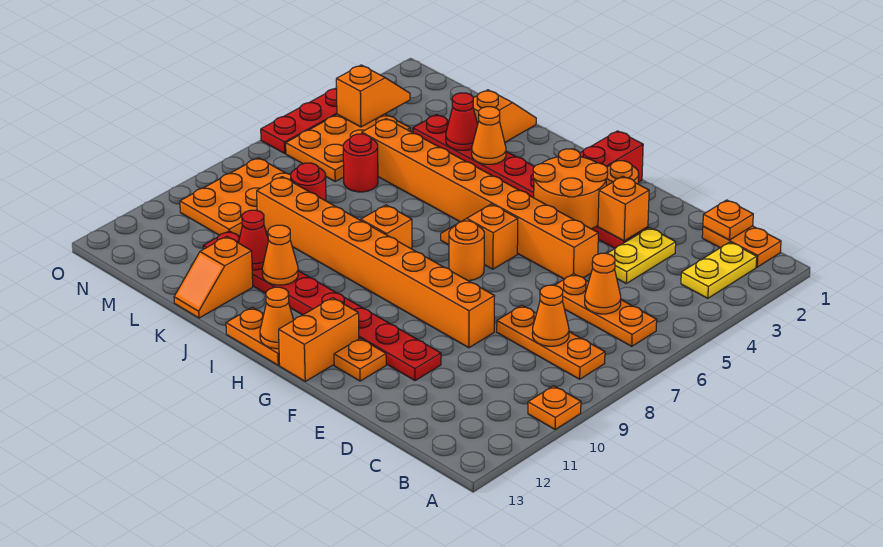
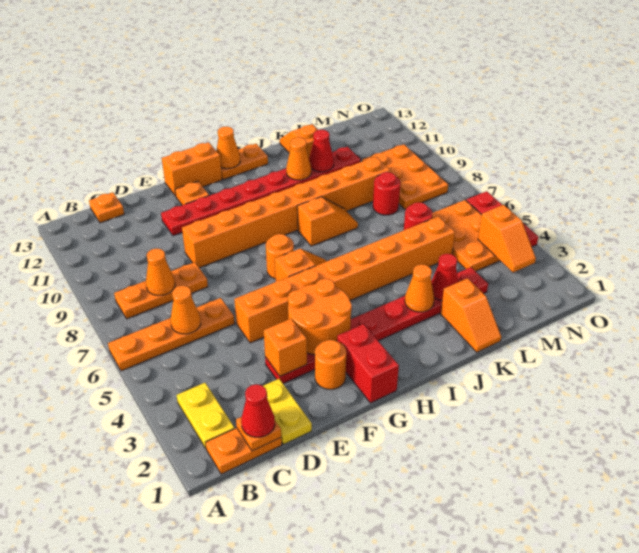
orange plate A10 level 1 -> orange plate C13 level 1
orange plate B6:D6 level 1 -> orange plate A6:D6 level 1
none -> red cone C1 level 3
yellow plate D3:D4 level 1 -> yellow plate D1:D2 level 1
orange brick G12:G13 level 1 -> orange brick F13:G13 level 1

